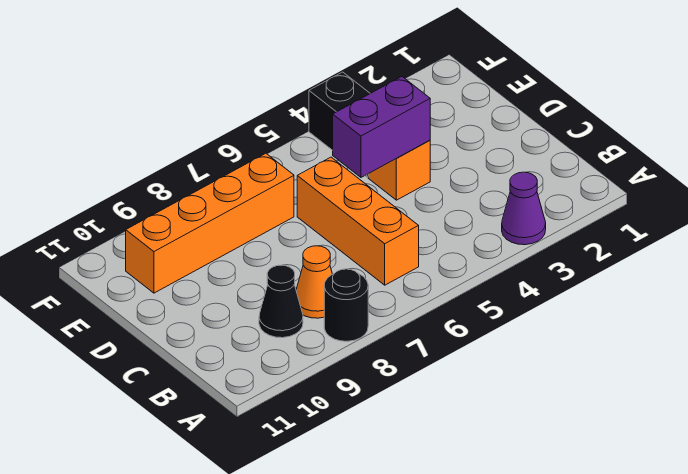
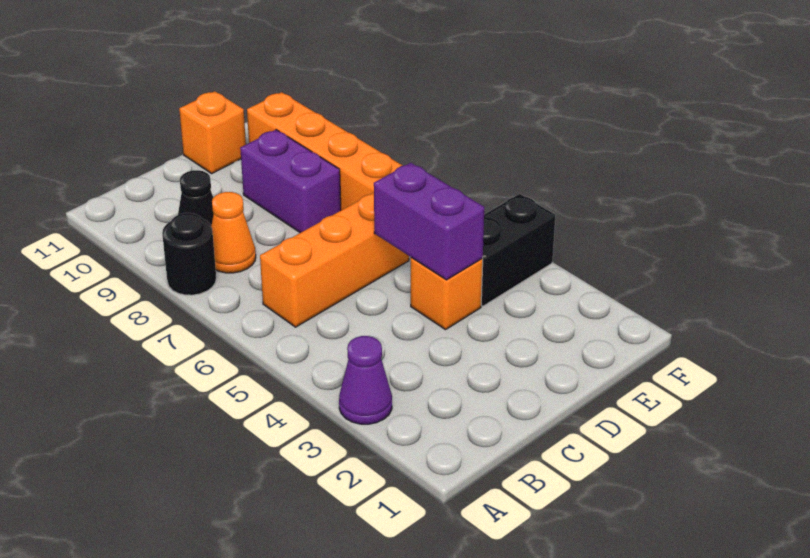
none -> purple brick D8:D9 level 1
none -> orange brick D11 level 1

